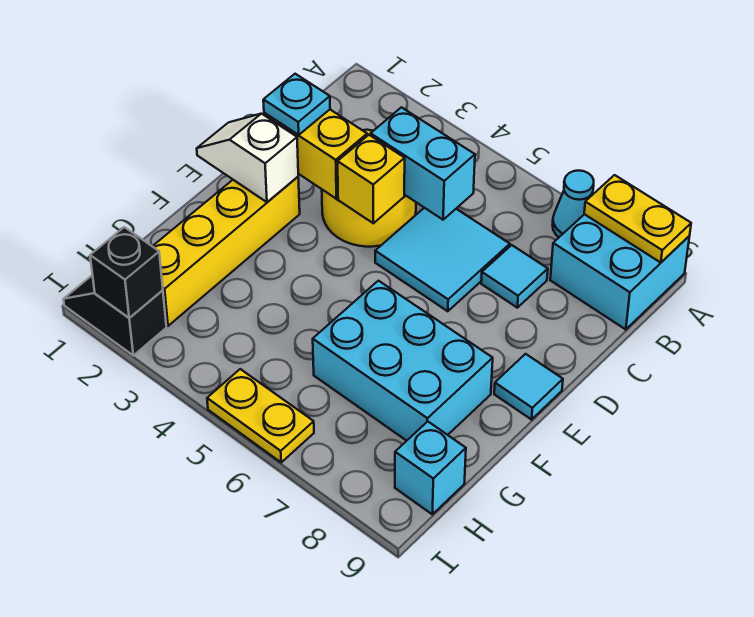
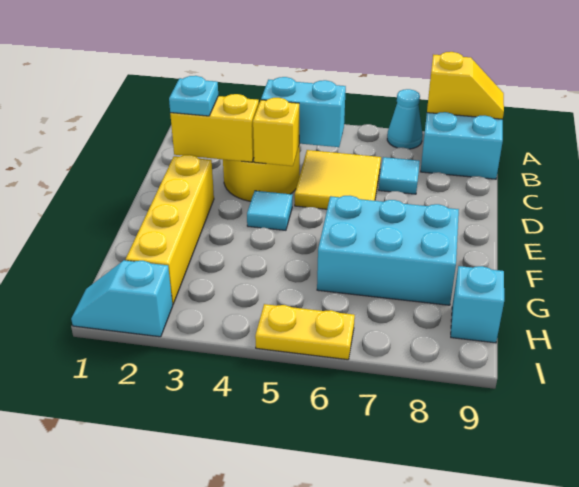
yellow plate A8:A9 level 2 -> yellow slope A8:A9 level 2 top 8
cyan tile C5:D6 level 1 -> yellow tile C5:D6 level 1
white slope E1:E2 level 2 top 2 -> none
cyan tile E9 level 1 -> cyan tile E4 level 1
black slope I1:I2 level 1 top 2 -> cyan slope I1:I2 level 1 top 2
black brick I2 level 2 -> none

